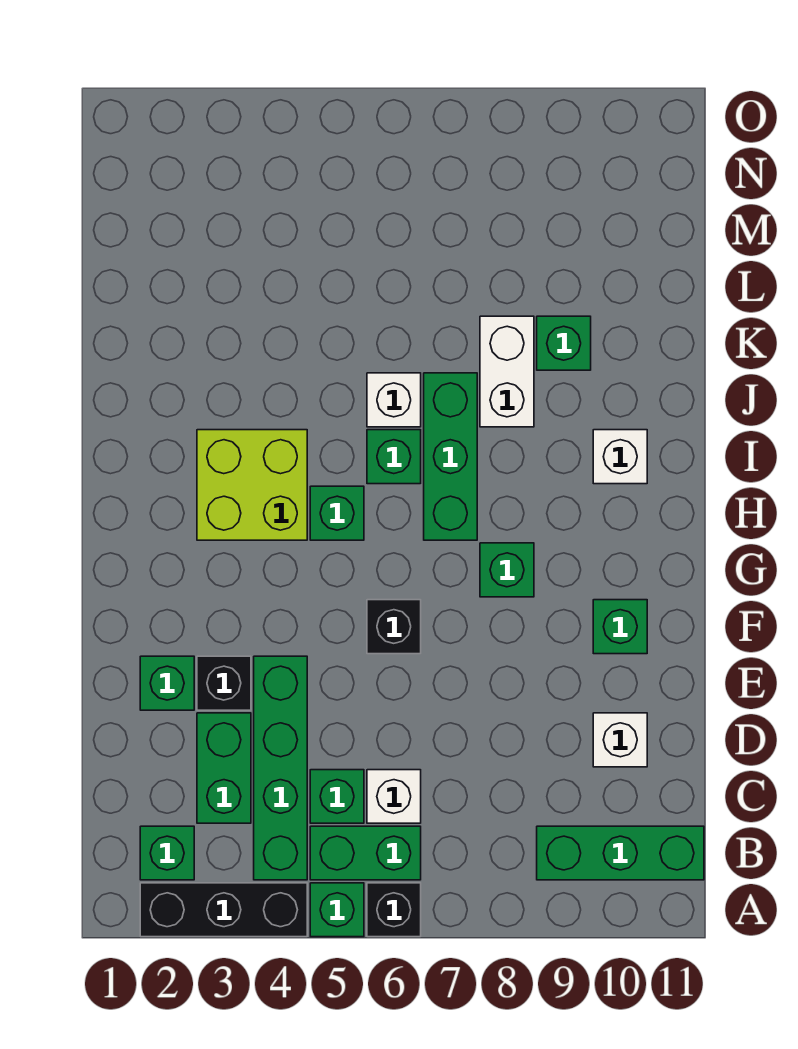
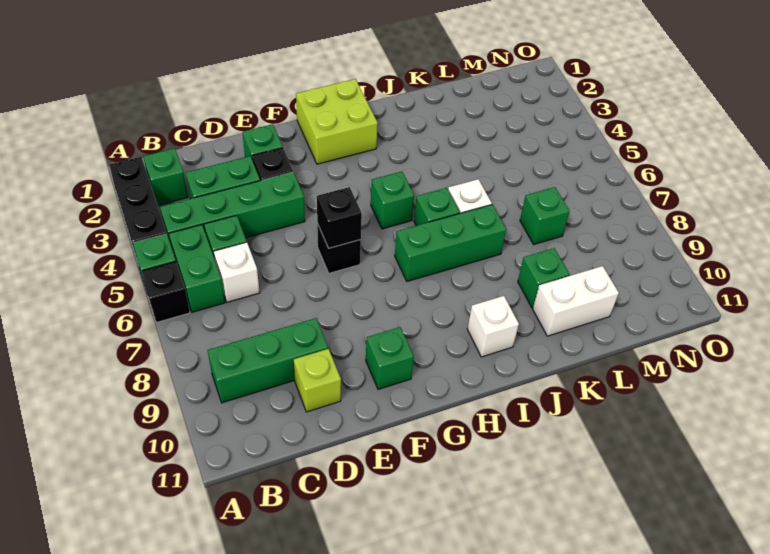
green brick B9:B11 level 1 -> green brick B9:D9 level 1
white brick D10 level 1 -> lime brick D10 level 1
none -> black brick F6 level 2
green brick G8 level 1 -> green brick L7 level 1
lime brick H3:I4 level 1 -> lime brick G1:H2 level 1
white brick J8:K8 level 1 -> white brick K10:L10 level 1

